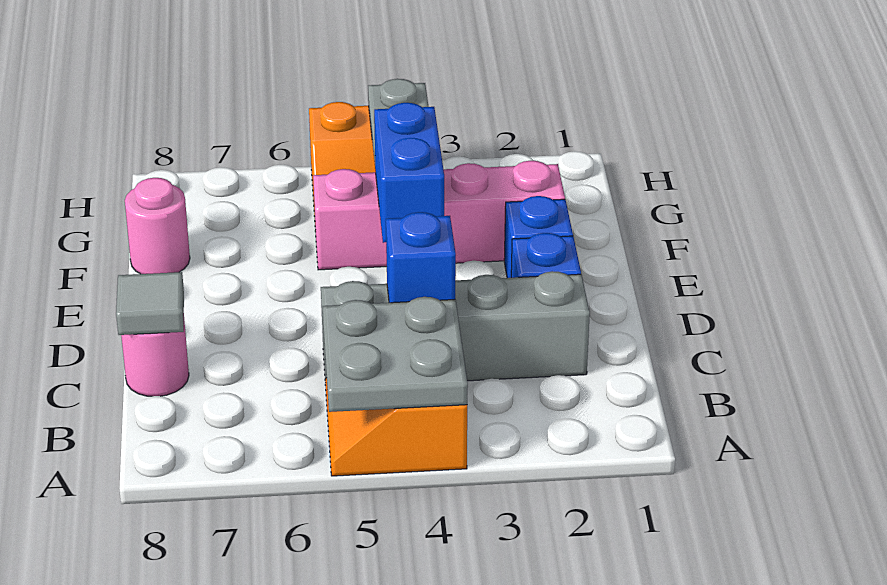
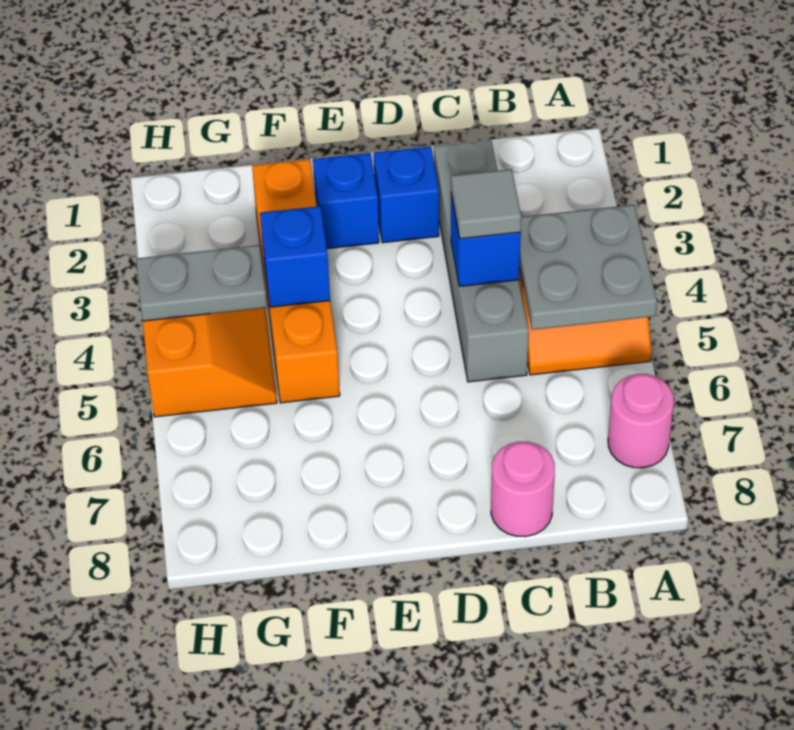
grey tile C8 level 2 -> grey tile C4 level 3
blue brick E4:F4 level 2 -> blue brick F4 level 2
pink brick F2:F5 level 1 -> orange brick F2:F5 level 1
pink round brick F8 level 1 -> pink round brick A7 level 1

